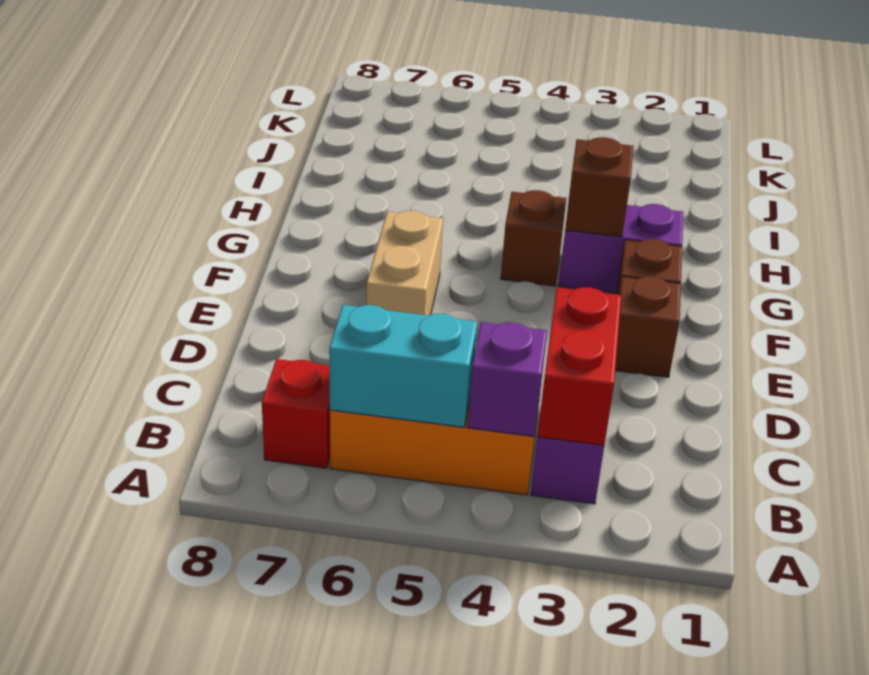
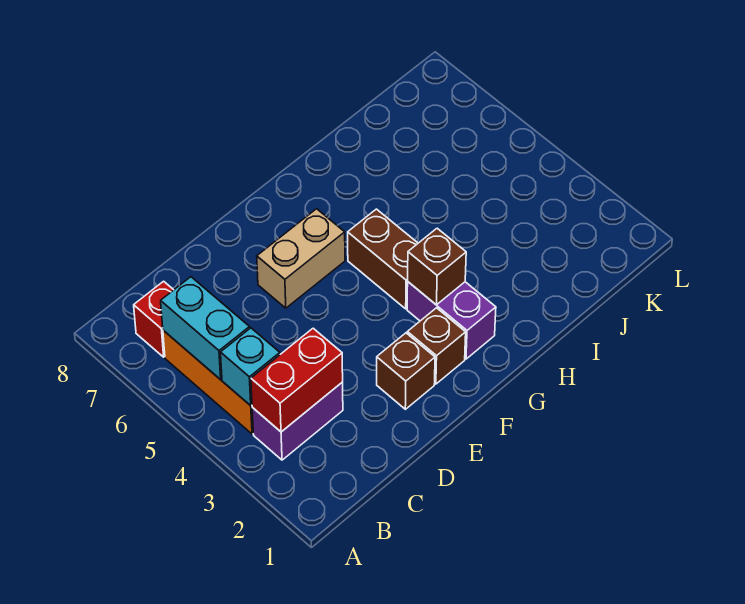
purple brick B4 level 2 -> cyan brick B4 level 2
brown brick G4 level 1 -> brown brick G4:G5 level 1

